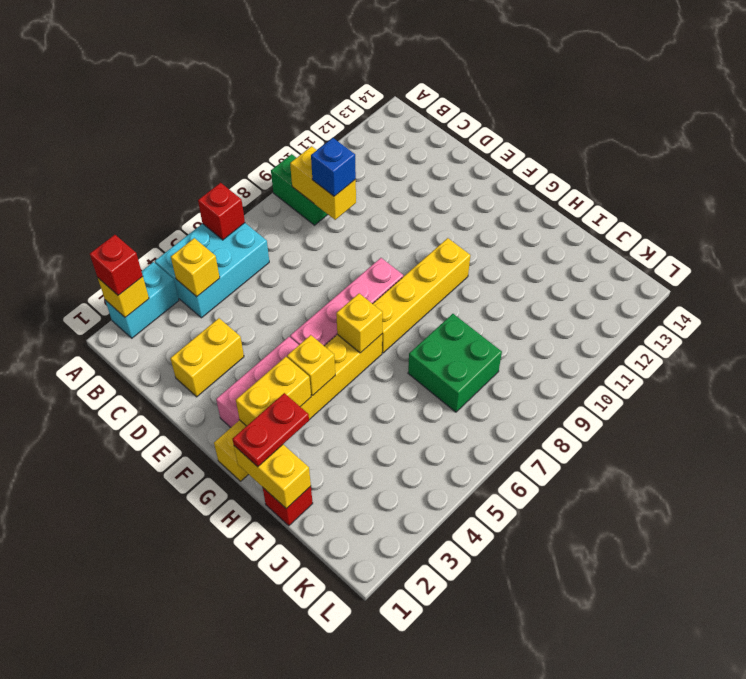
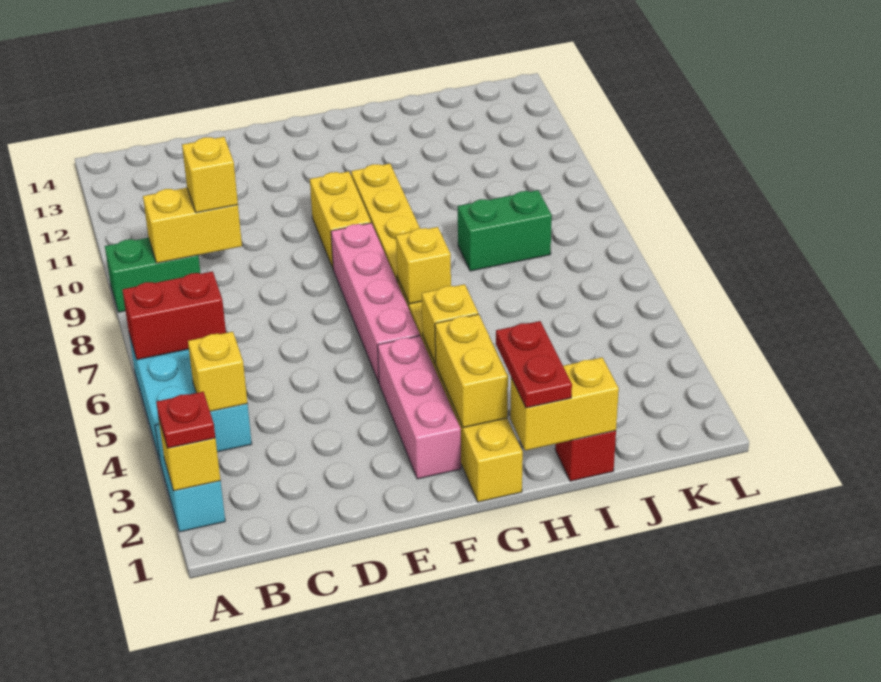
red brick A2 level 3 -> red plate A2 level 3
red brick A6 level 2 -> red brick A6:B6 level 2
blue brick C9 level 3 -> yellow brick C9 level 3
yellow brick D2:D3 level 1 -> yellow brick F9:F10 level 1
green brick I7:J8 level 1 -> green brick I8:J8 level 1

